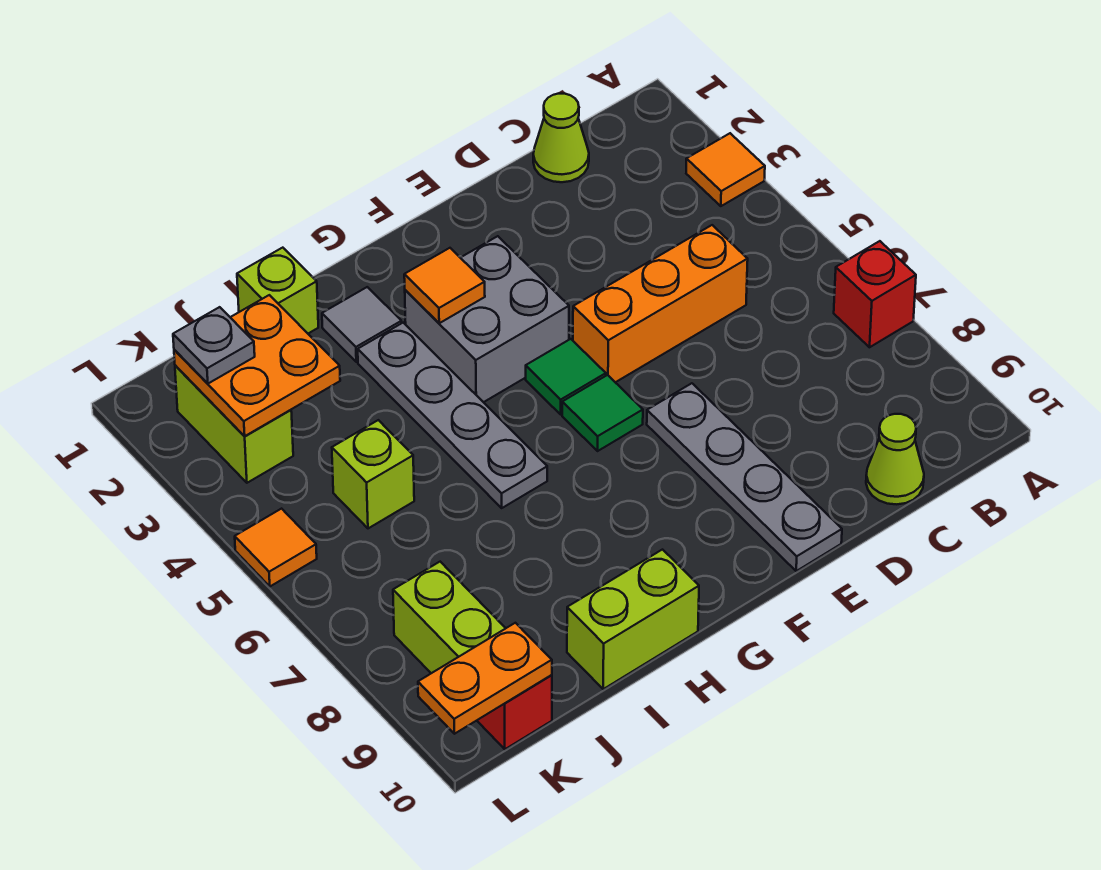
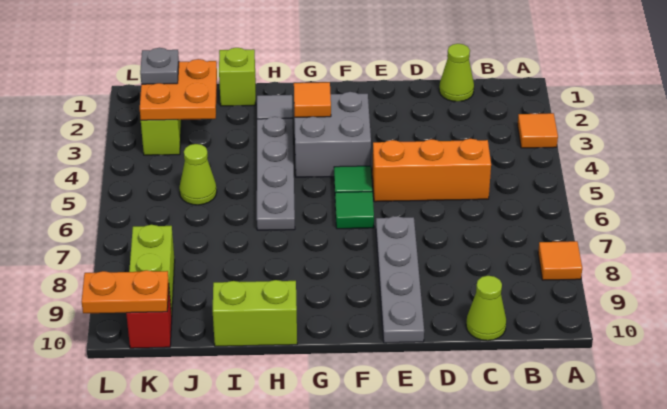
red brick A7 level 1 -> none
lime brick J5 level 1 -> lime cone J5 level 1
orange tile L5 level 1 -> orange tile A8 level 1

